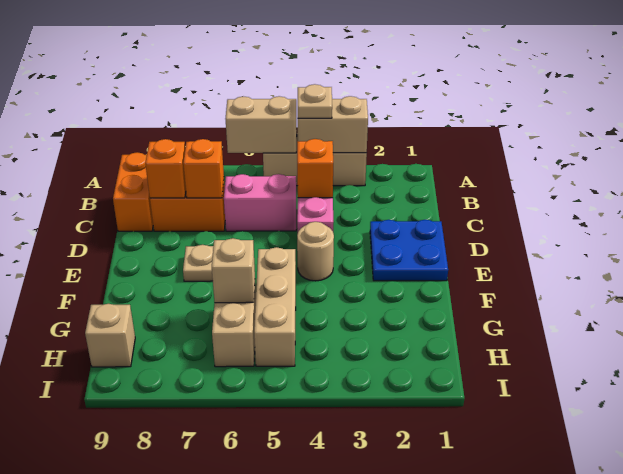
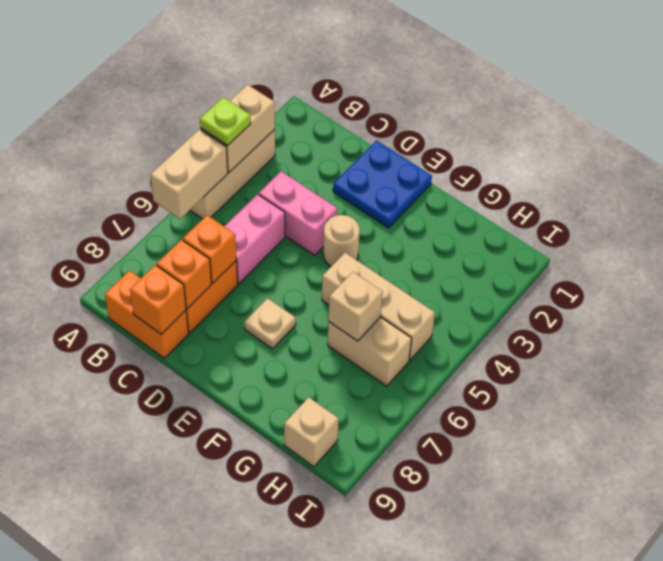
tan plate A4 level 3 -> lime plate A4 level 3
orange brick C4 level 2 -> orange brick C9 level 2

